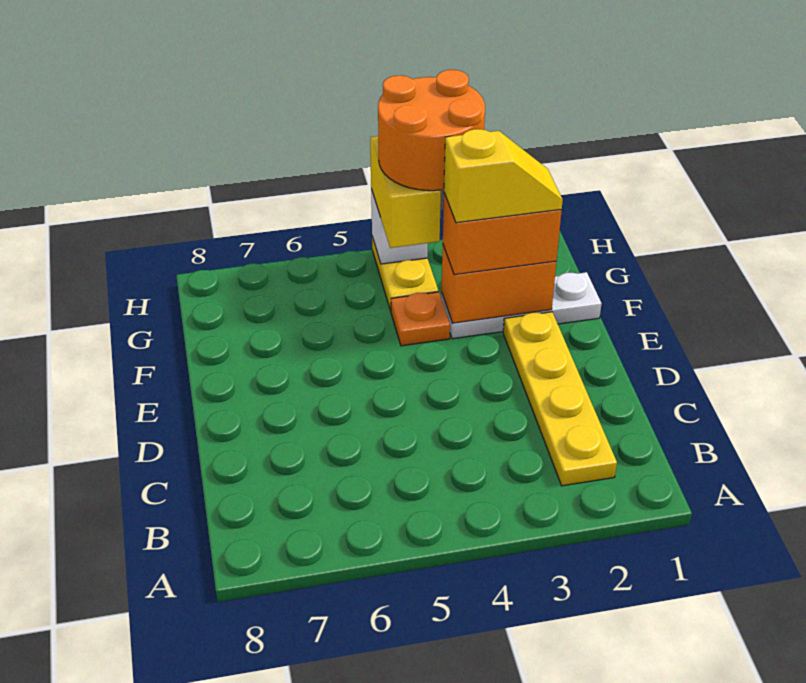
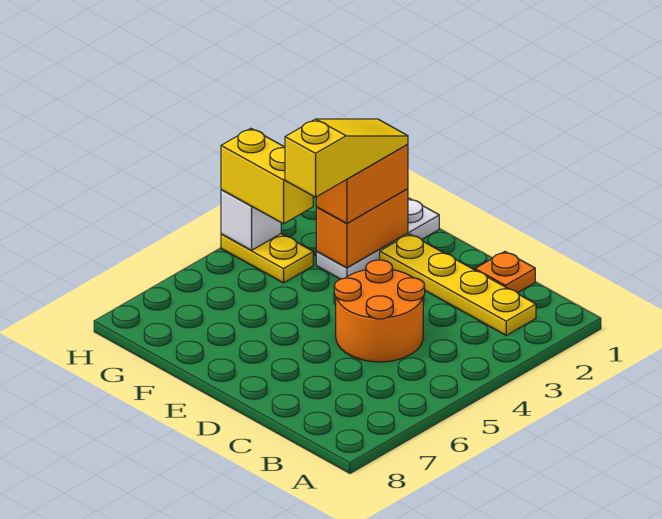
yellow slope F2:F3 level 4 top 3 -> yellow slope F2:F4 level 4 top 4
orange plate F4 level 1 -> orange plate C1 level 1
orange round brick G3:H4 level 4 -> orange round brick C4:D5 level 1

